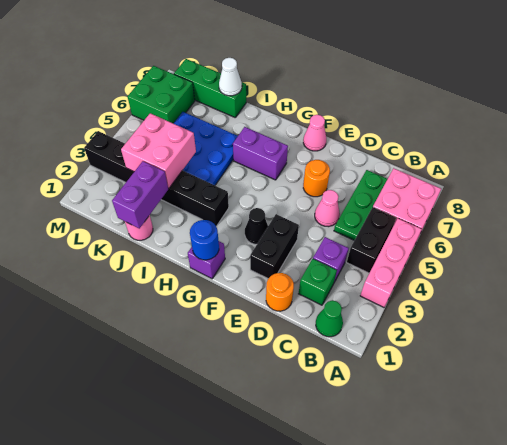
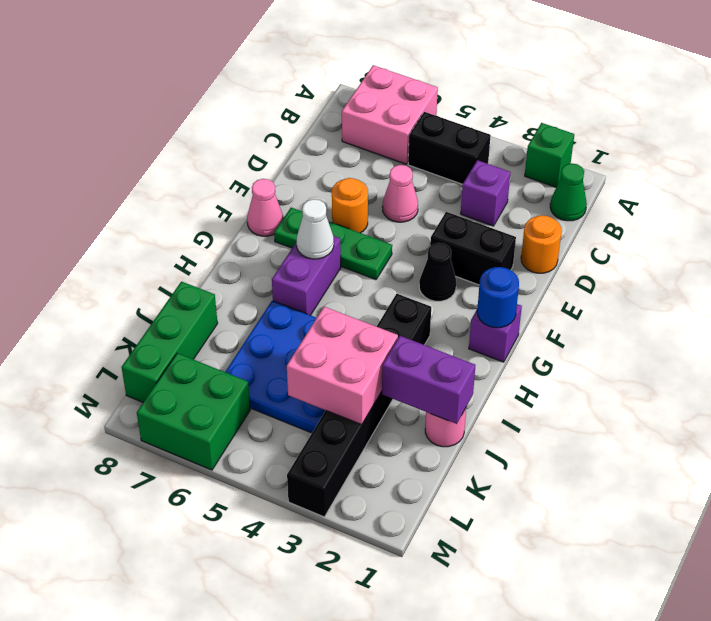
pink brick A3:A5 level 1 -> none
green brick C2 level 1 -> green brick A2 level 1
green plate C5:C7 level 1 -> green plate F5:F7 level 1
white cone J8 level 2 -> white cone G6 level 2

